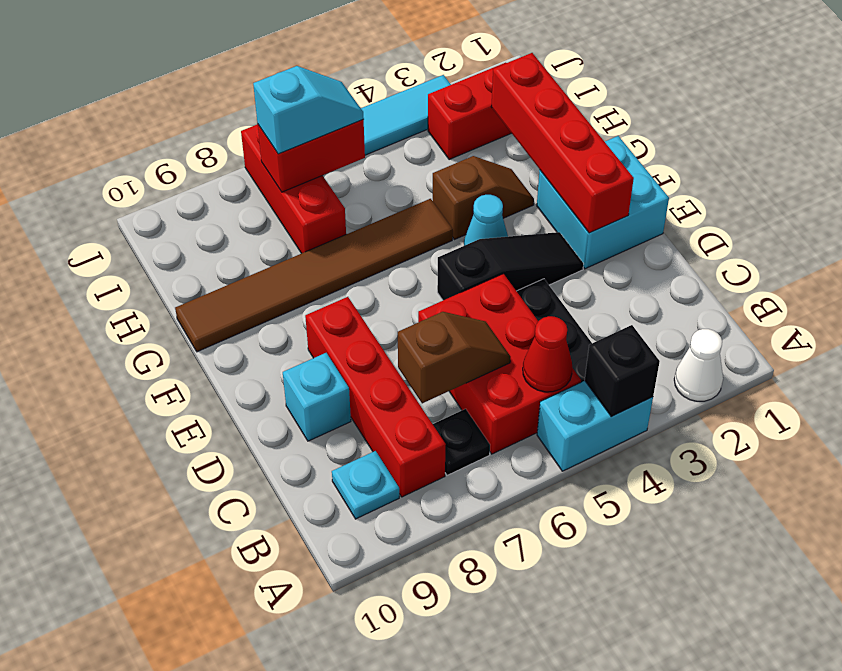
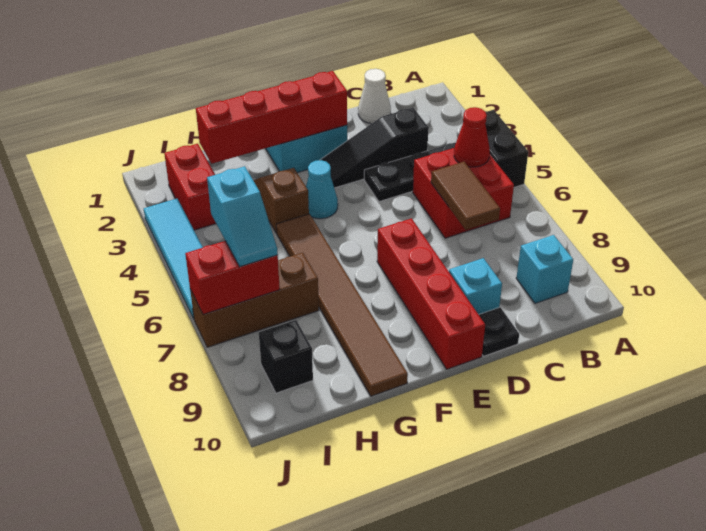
white cone A2 level 1 -> white cone C1 level 1
cyan brick A4:A5 level 1 -> black brick A4:A5 level 1
black brick A4 level 2 -> black brick I9 level 1
red brick B5:D6 level 1 -> red brick B5:C6 level 1
black plate B7 level 1 -> black plate D10 level 1
red brick B8:E8 level 1 -> red brick E7:E10 level 1
cyan plate B9 level 1 -> cyan brick B9 level 1
brown slope C6:C7 level 2 top 7 -> brown tile C6:C7 level 2
black slope E3:E5 level 1 top 5 -> black slope C3:E3 level 1 top C
red brick H7:J7 level 1 -> brown brick H7:J7 level 1
red brick I6:I7 level 2 -> red brick I7:J7 level 2
cyan slope I6:I7 level 3 top 7 -> cyan slope I6:I7 level 3 top 6

